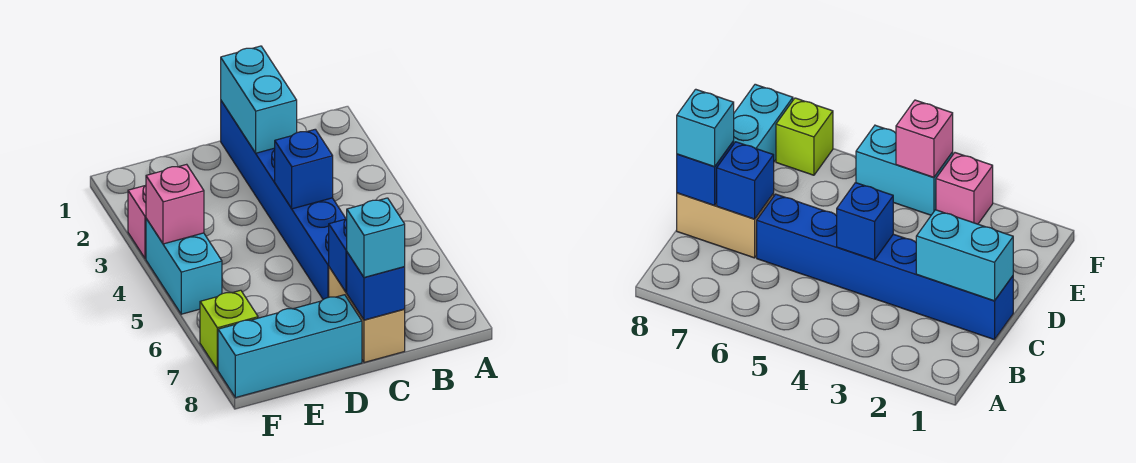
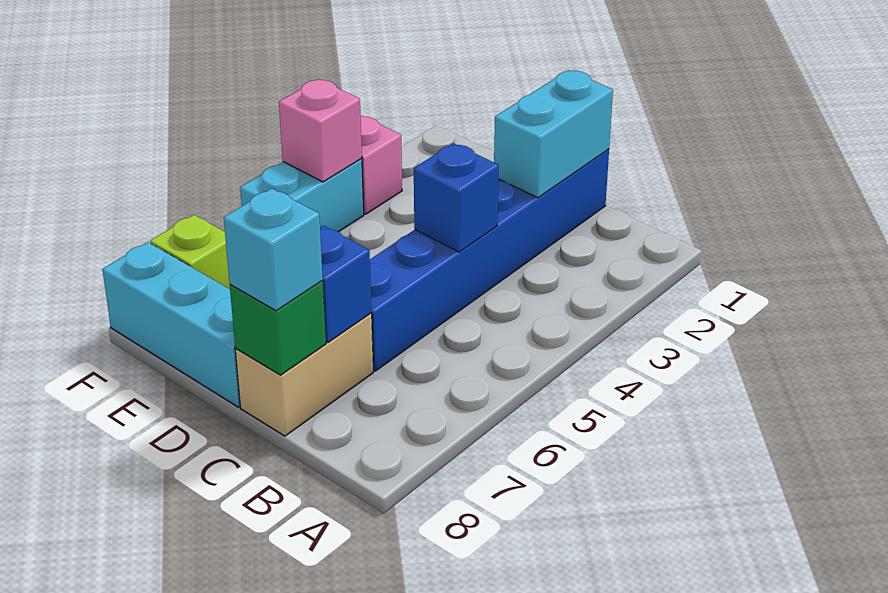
blue brick C8 level 2 -> green brick C8 level 2

